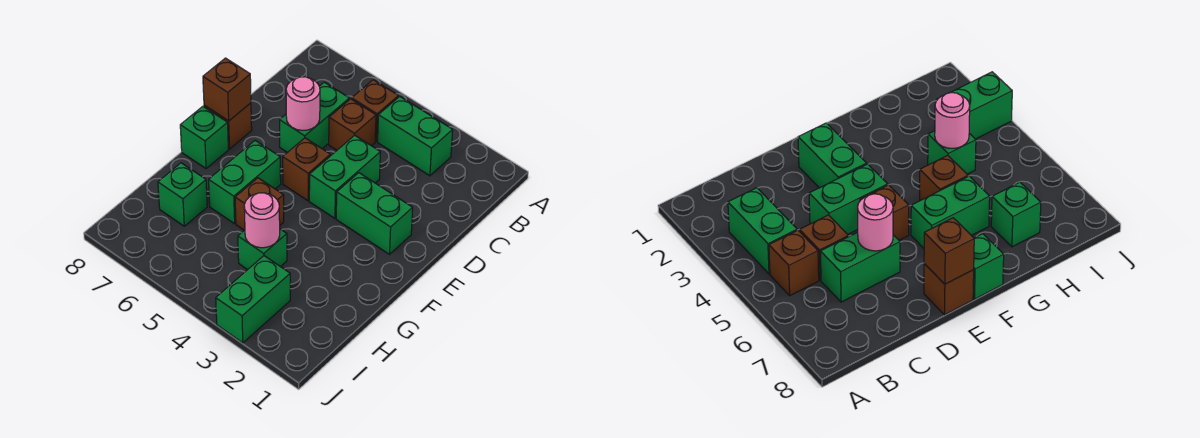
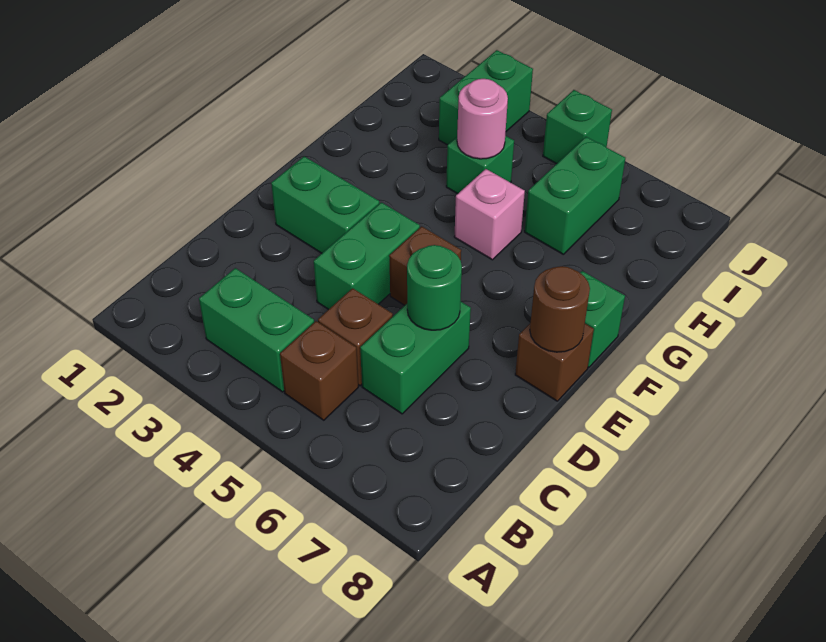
pink round brick D6 level 2 -> green round brick D6 level 2
brown brick E8 level 2 -> brown round brick E8 level 2
green brick F6:G6 level 1 -> green brick H6:I6 level 1
brown brick G5 level 1 -> pink brick G5 level 1
green brick H7 level 1 -> green brick J5 level 1

